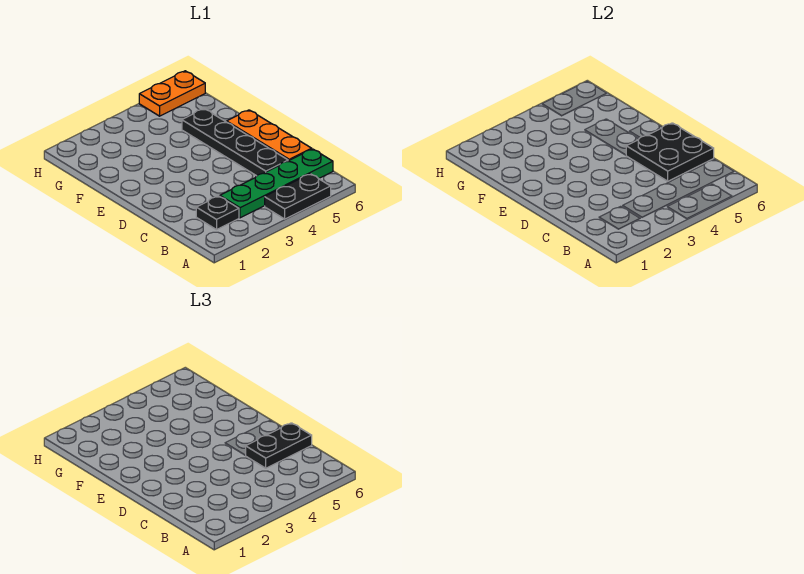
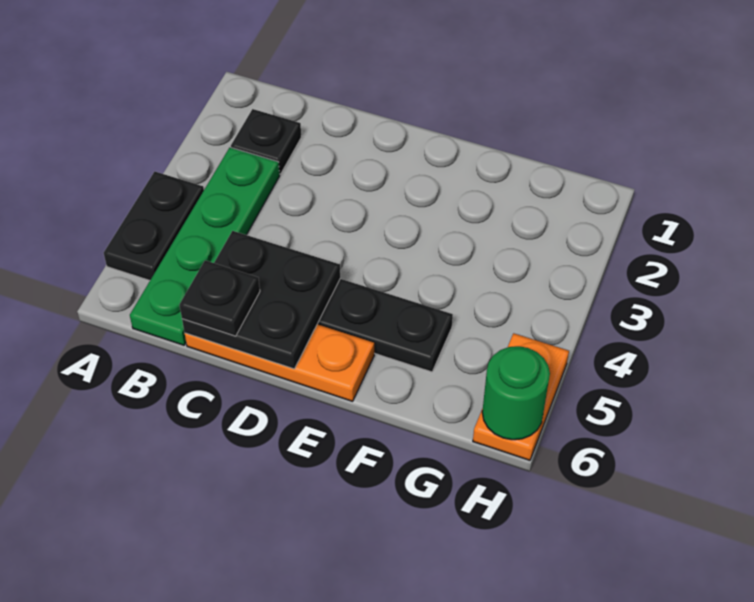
black plate C5:C6 level 3 -> black plate C6 level 3
none -> green round brick H6 level 2

